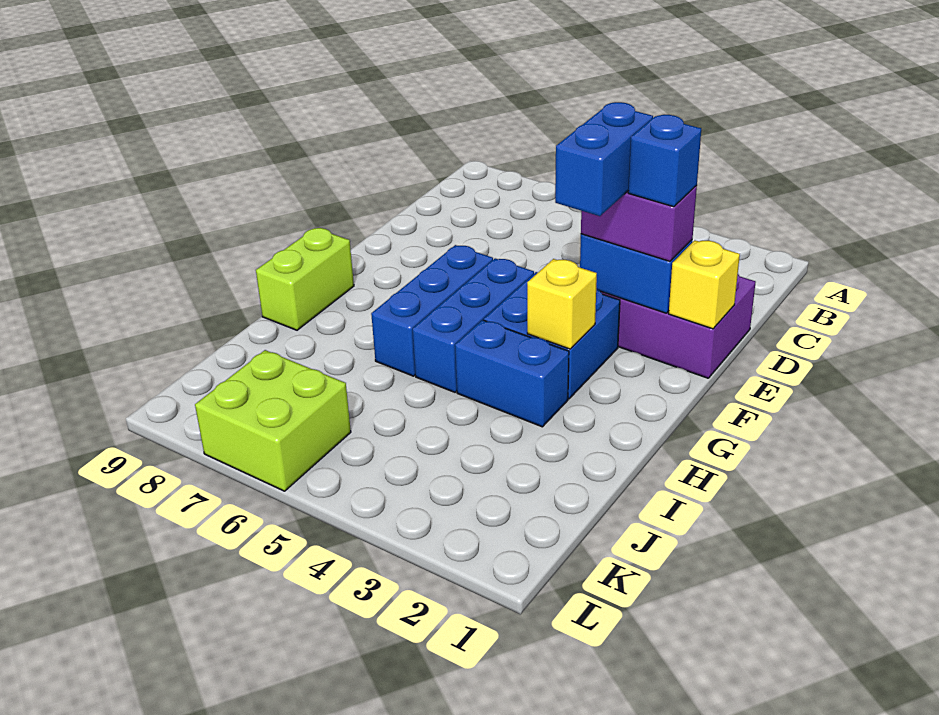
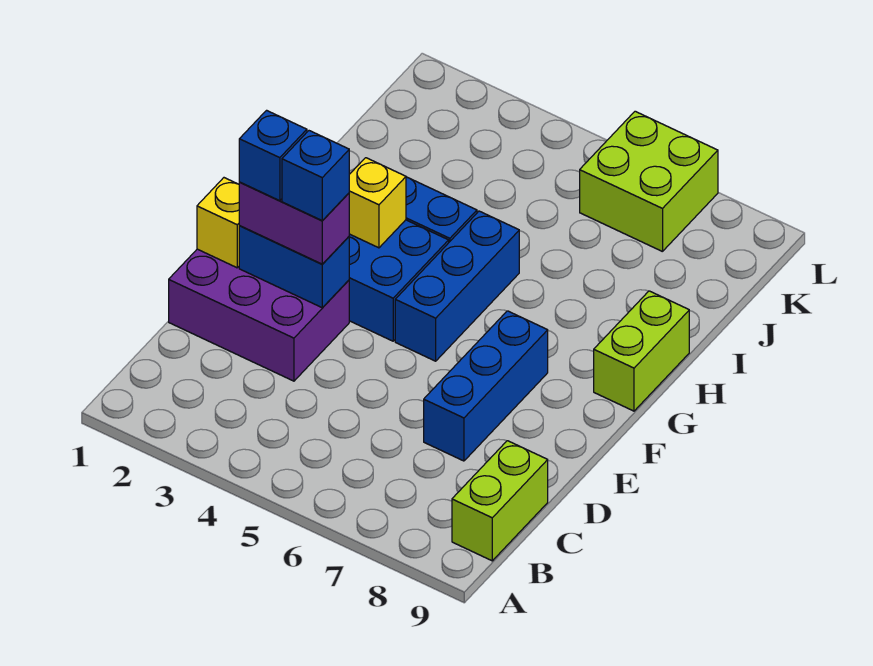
none -> lime brick B9:C9 level 1
blue brick E3:F3 level 4 -> blue brick E3 level 4
blue brick F6:H6 level 1 -> blue brick D7:F7 level 1

